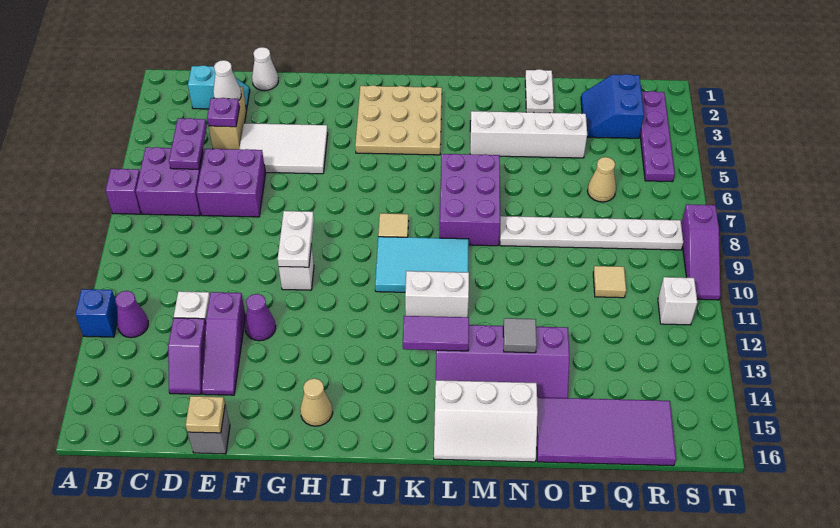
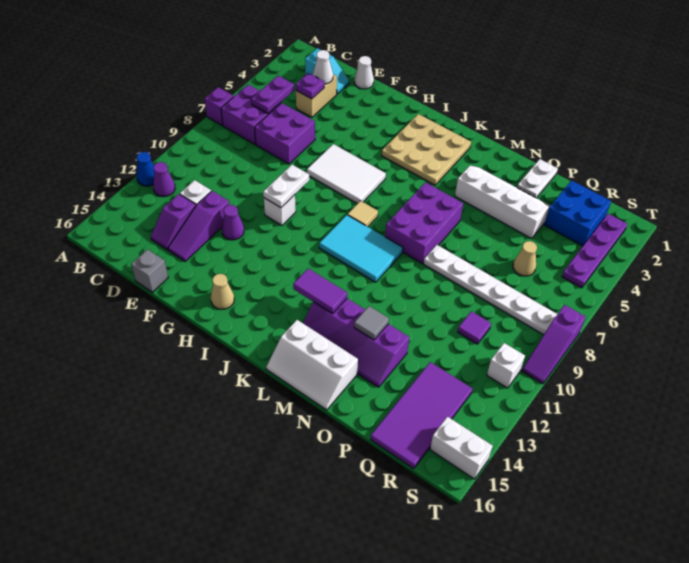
blue brick A12 level 1 -> blue cone A12 level 1
white tile E4:G5 level 1 -> white tile G6:I7 level 1
tan plate E16 level 2 -> none
white brick K11:L11 level 1 -> white brick S15:T15 level 1
purple tile O15:R16 level 1 -> purple tile Q13:R16 level 1
blue slope Q2:R3 level 1 top R -> blue brick Q2:R3 level 1
tan tile Q10 level 1 -> purple tile Q10 level 1

